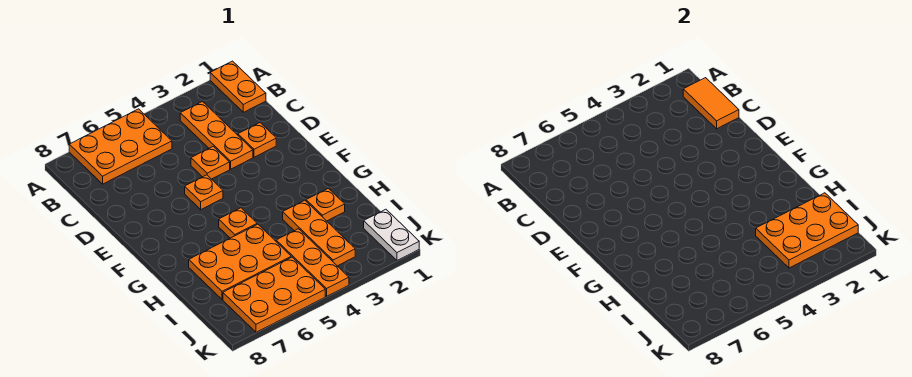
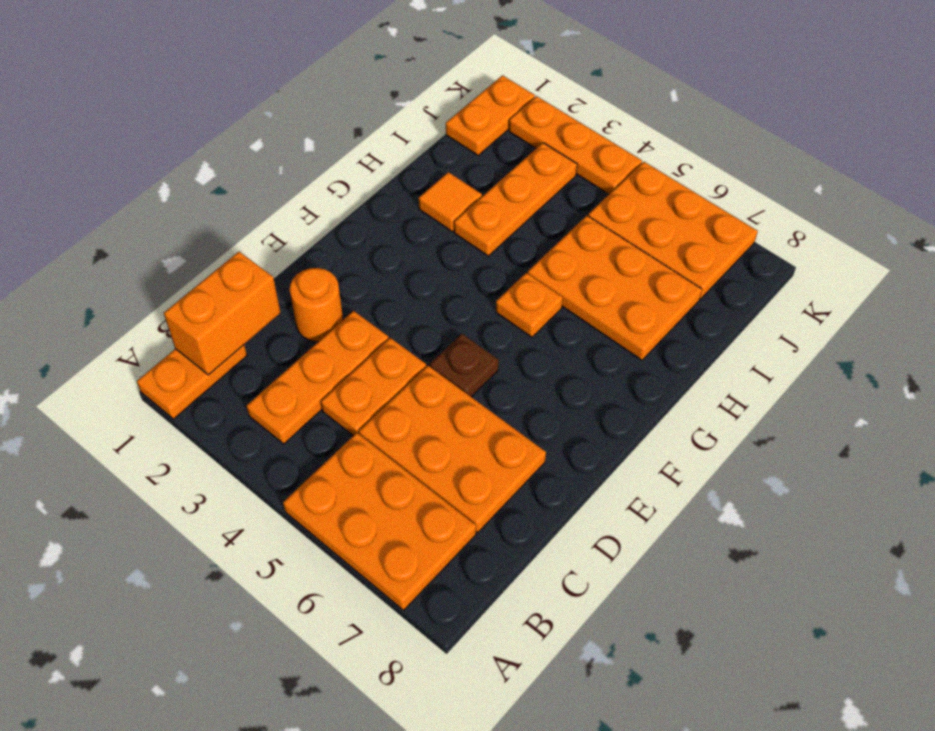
orange tile B1:C1 level 2 -> orange brick B1:C1 level 2
orange plate D2 level 1 -> orange round brick D2 level 1
orange plate D4 level 1 -> orange plate C4:D4 level 1
orange plate E5 level 1 -> brown plate E5 level 1
orange plate H2 level 1 -> orange tile H2 level 1
orange plate I1:J3 level 2 -> orange plate C5:D7 level 1
orange plate I4:K4 level 1 -> orange plate K2:K4 level 1
white plate J1:K1 level 1 -> orange plate J1:K1 level 1

